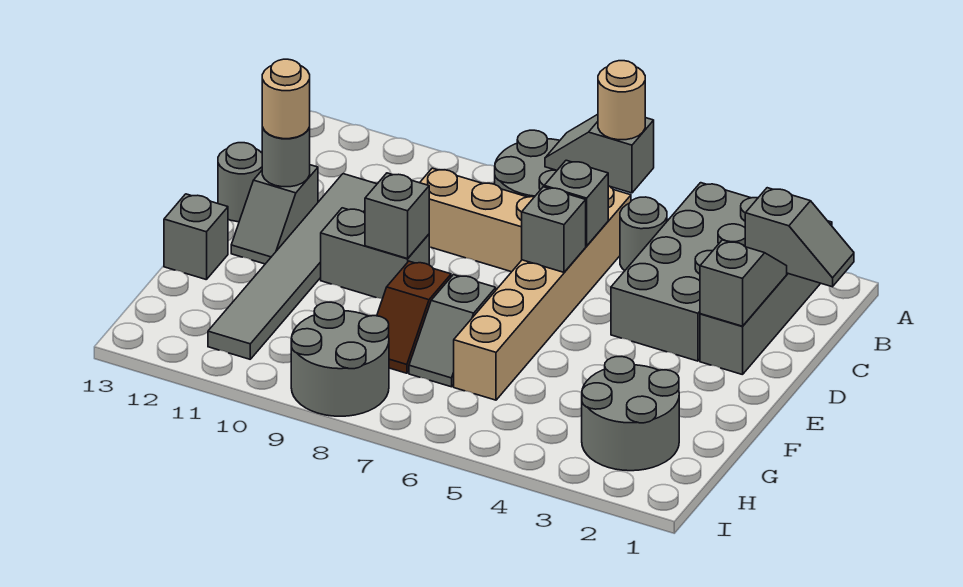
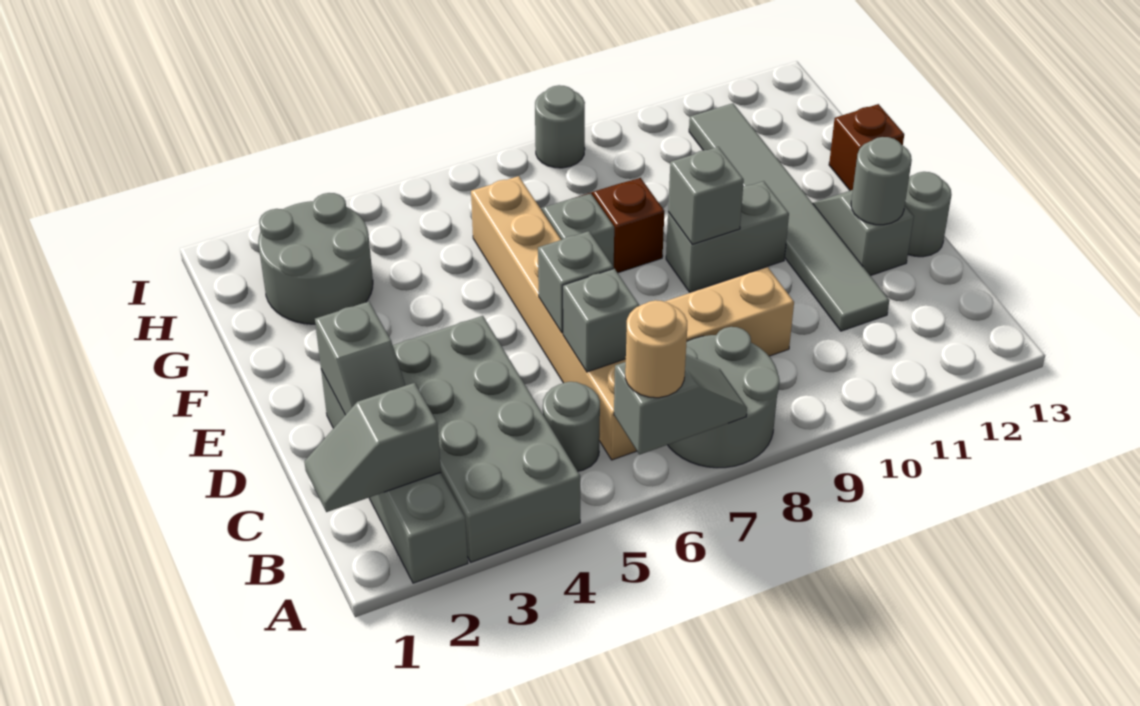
tan round brick D12 level 3 -> none
grey brick F13 level 1 -> brown brick F13 level 1
grey round brick H8:I9 level 1 -> grey round brick I8 level 1

